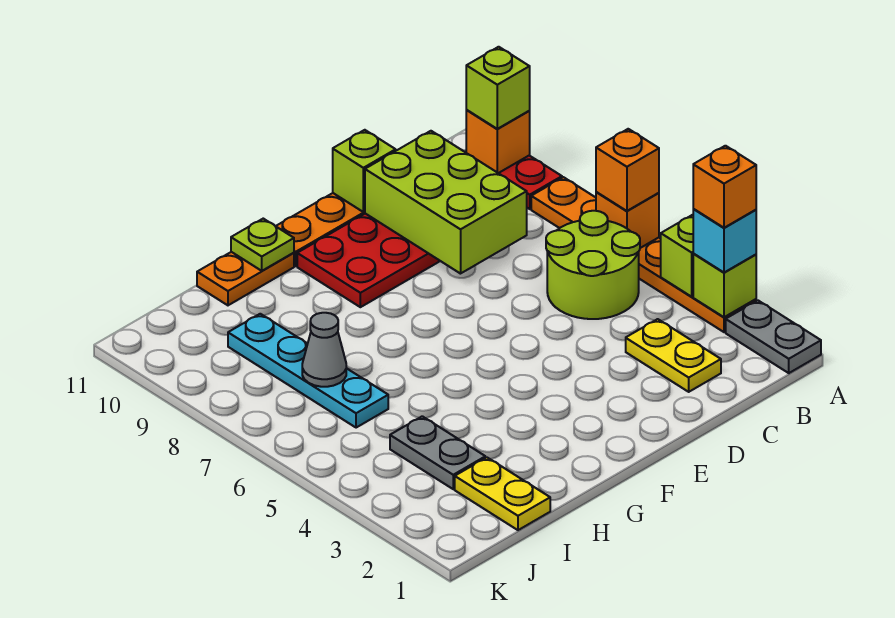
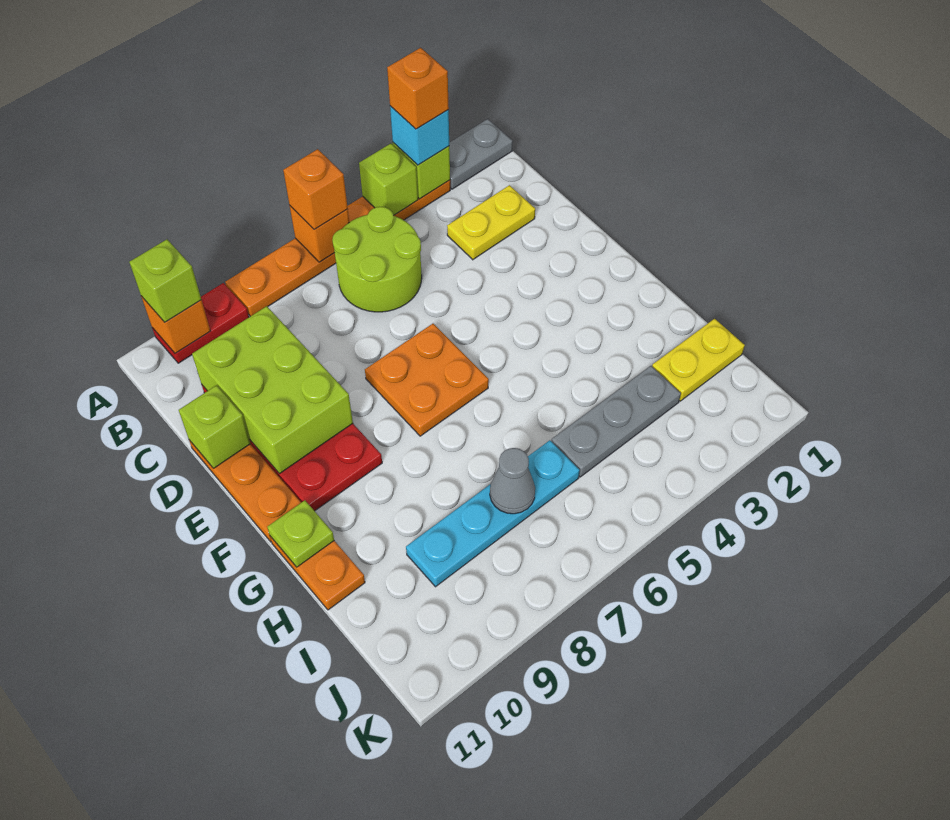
lime brick C8:D10 level 2 -> lime brick C9:E10 level 2
none -> orange plate E6:F7 level 1
grey plate I3:I4 level 1 -> grey plate I3:I5 level 1

